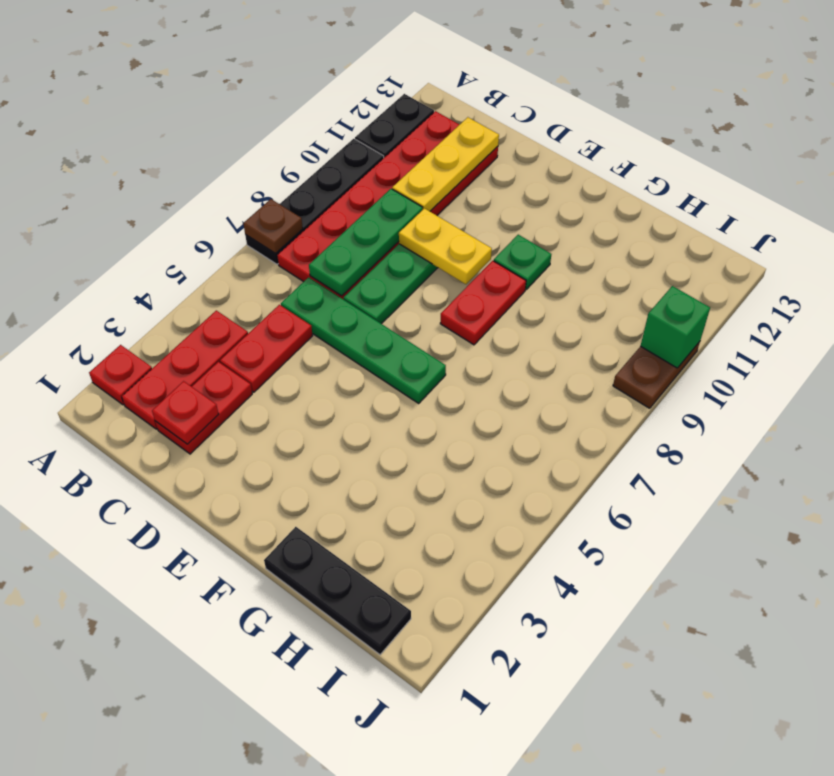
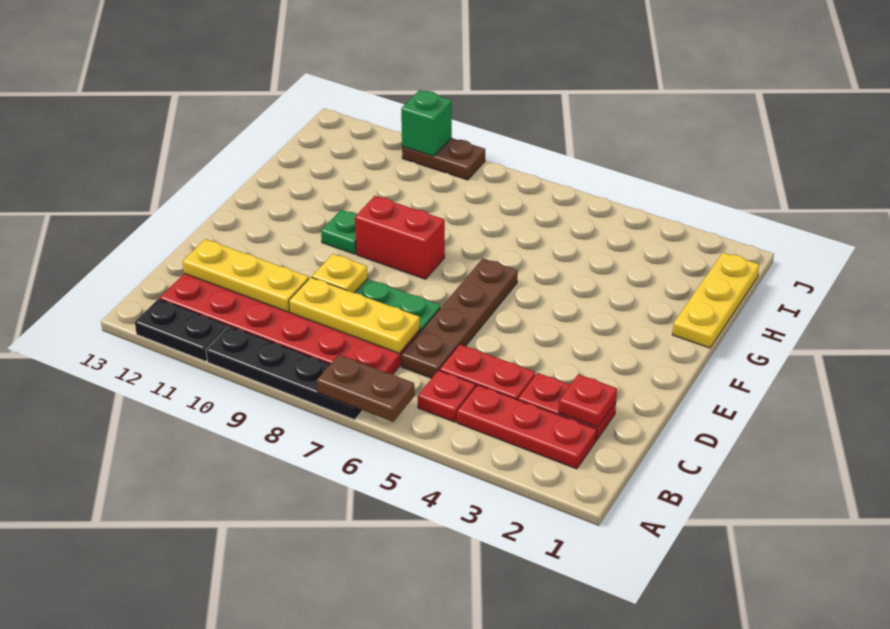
red plate A2 level 1 -> red plate B5 level 1
brown plate A7 level 2 -> brown plate A6:A7 level 2
green plate C6:F6 level 1 -> brown plate C6:F6 level 1
green plate C7:C9 level 2 -> yellow plate C7:C9 level 2
yellow plate D9:E9 level 2 -> yellow plate D9 level 2
red plate F8:F9 level 1 -> red brick F8:F9 level 1
black plate G1:I1 level 1 -> yellow plate G1:I1 level 1

